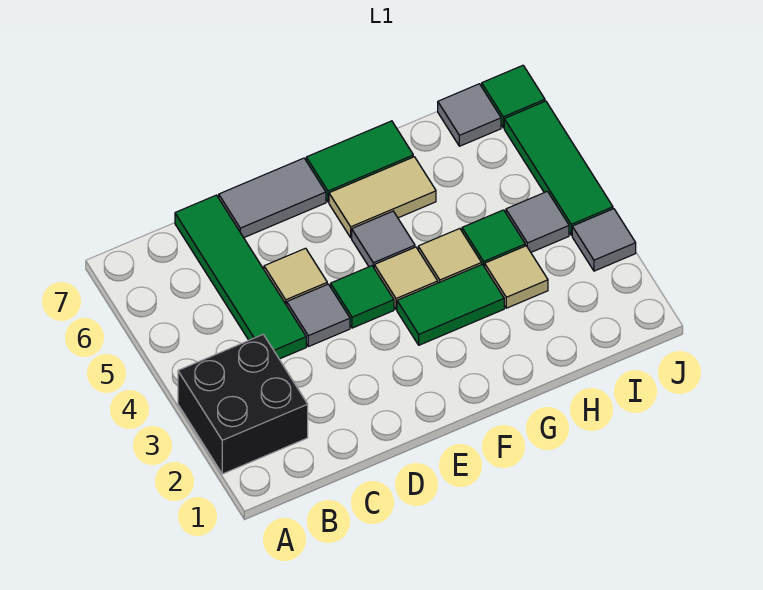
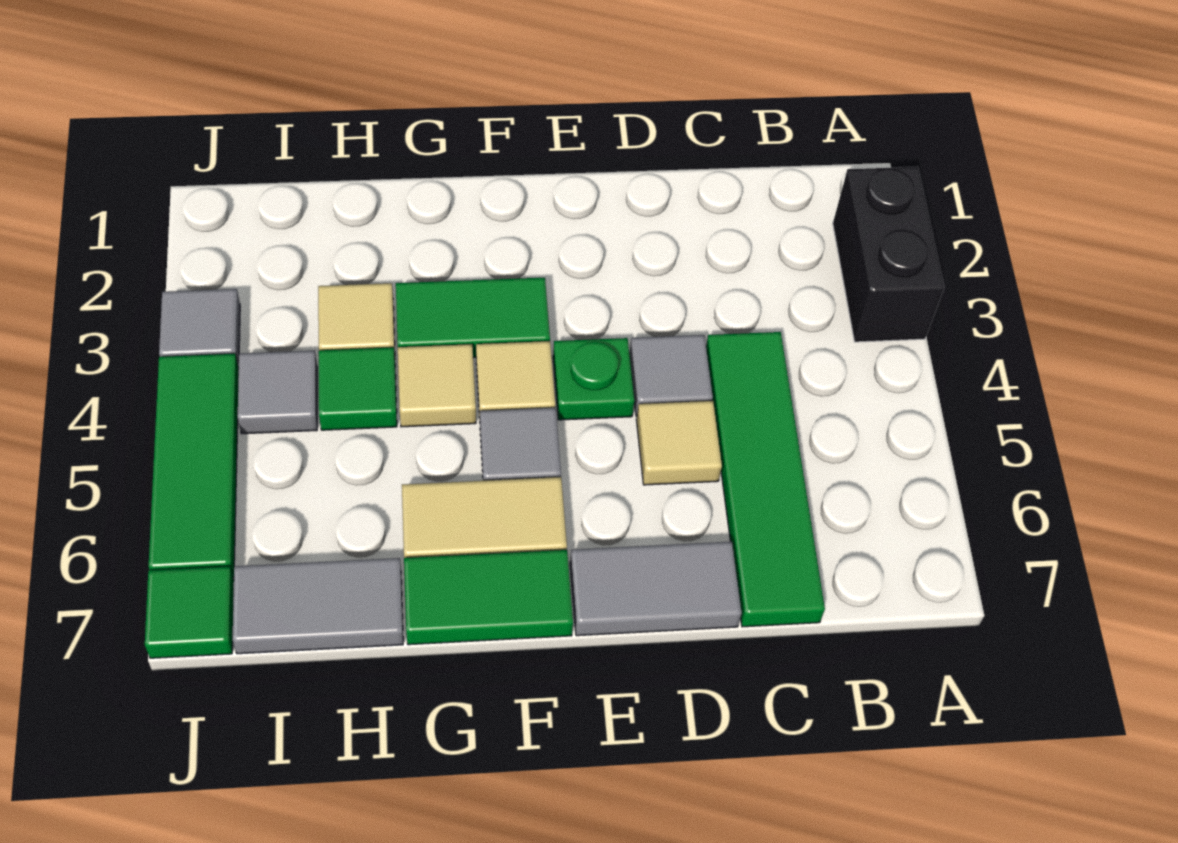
black brick A2:B3 level 1 -> black brick A2:A3 level 1
green tile E4 level 1 -> green plate E4 level 1
grey tile I7 level 1 -> grey tile H7:I7 level 1

